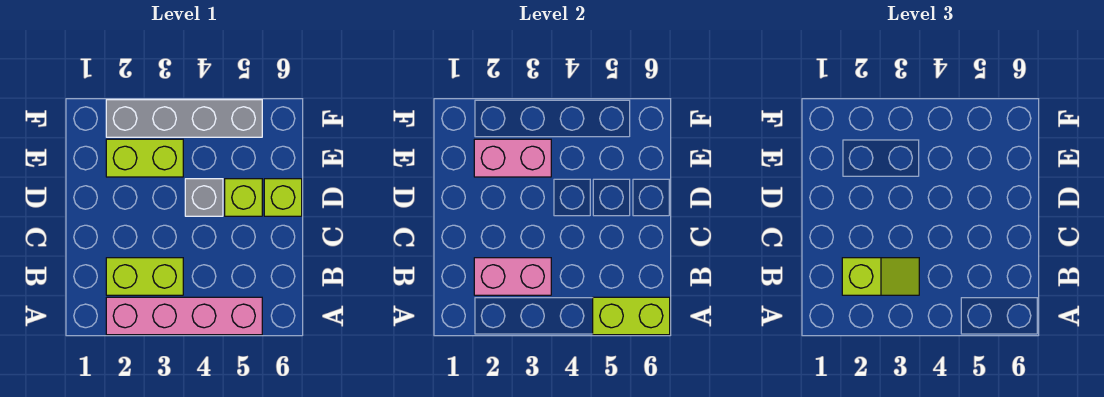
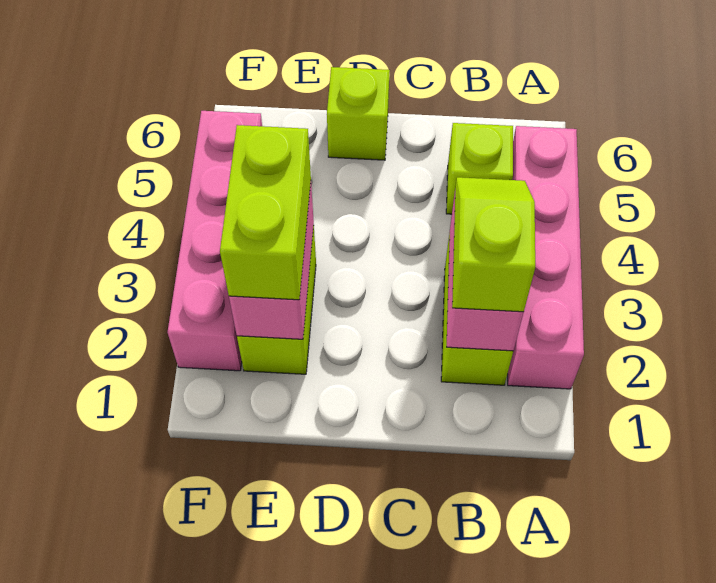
lime brick A5:A6 level 2 -> lime brick E2:E3 level 3
grey brick D4 level 1 -> none
lime brick D5 level 1 -> lime brick B5 level 1
grey brick F2:F5 level 1 -> pink brick F2:F5 level 1

